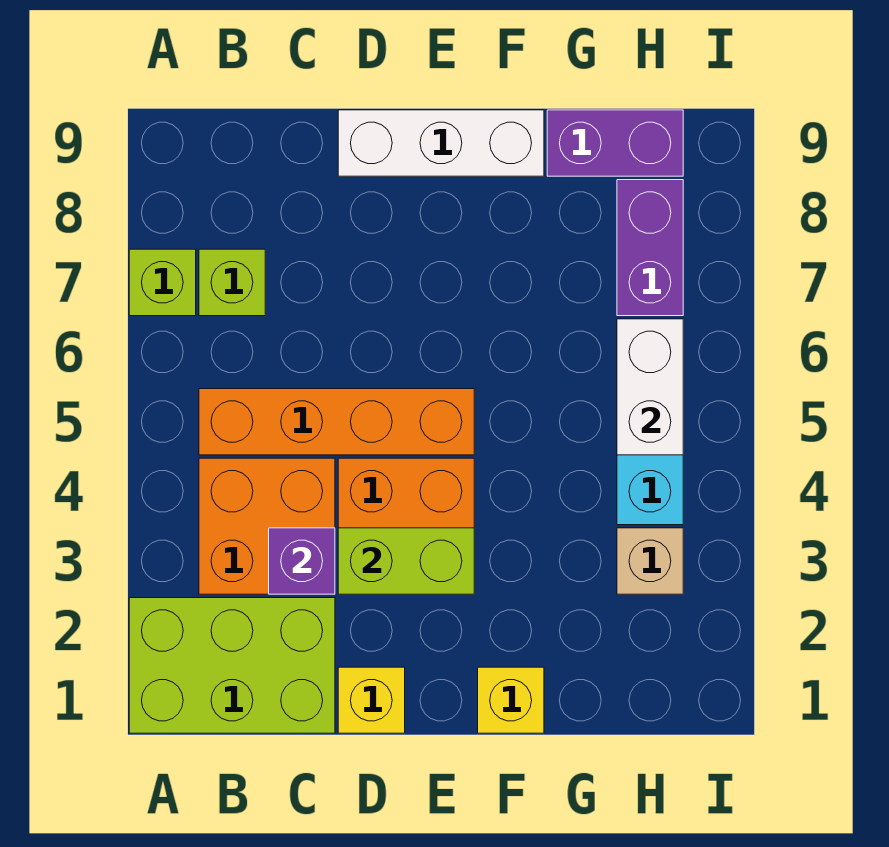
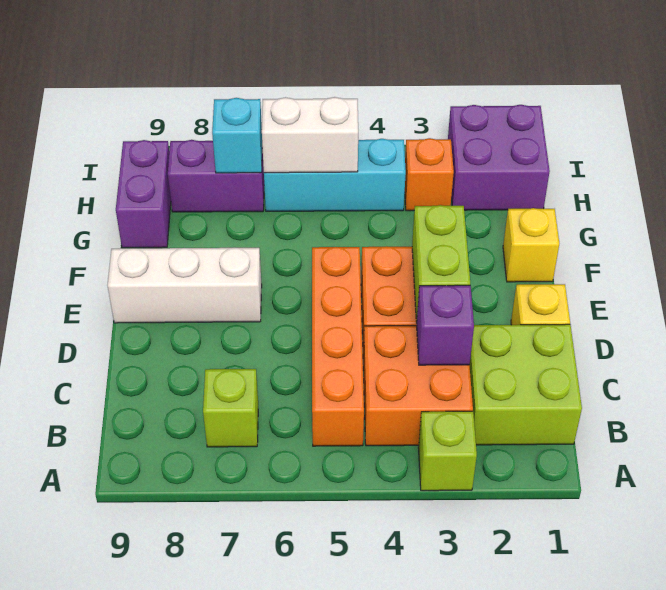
lime brick A1:C2 level 1 -> lime brick B1:C2 level 1
lime brick A7 level 1 -> lime brick A3 level 1
white brick D9:F9 level 1 -> white brick E7:E9 level 1
none -> purple brick H1:I2 level 1
tan brick H3 level 1 -> orange brick H3 level 1
none -> cyan brick H7 level 2

